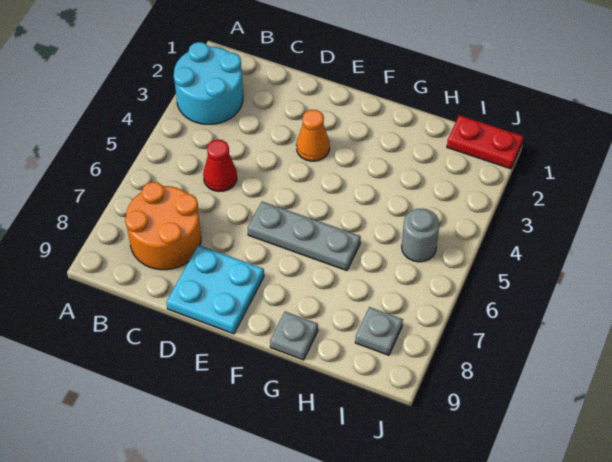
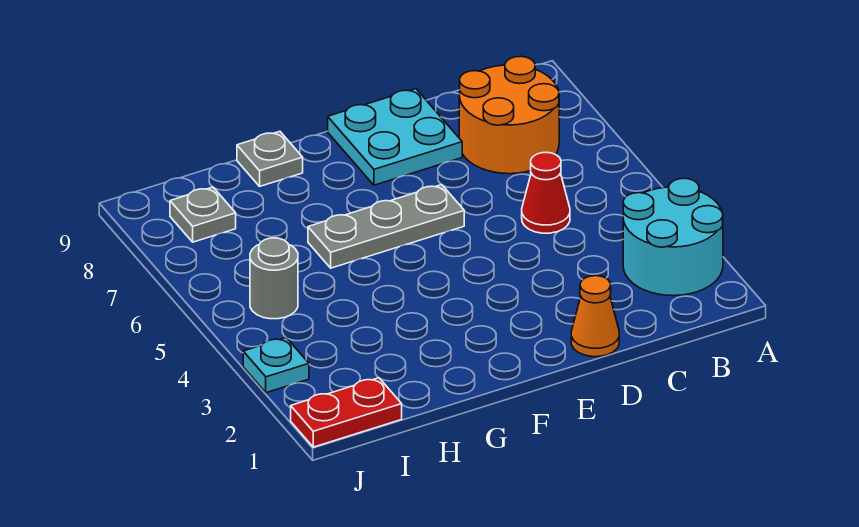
orange cone E3 level 1 -> orange cone D1 level 1
none -> cyan plate J3 level 1

